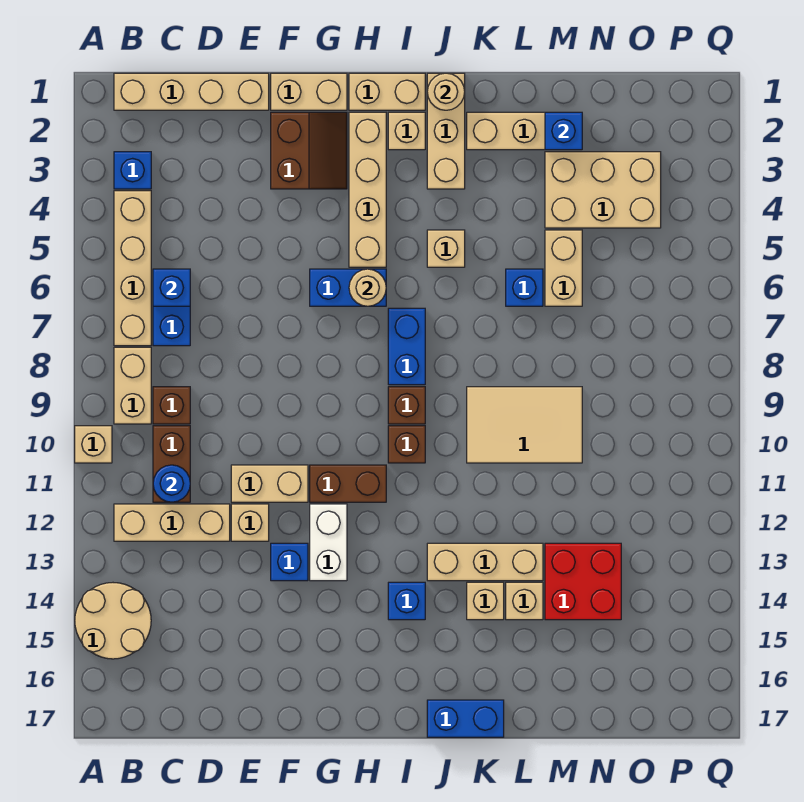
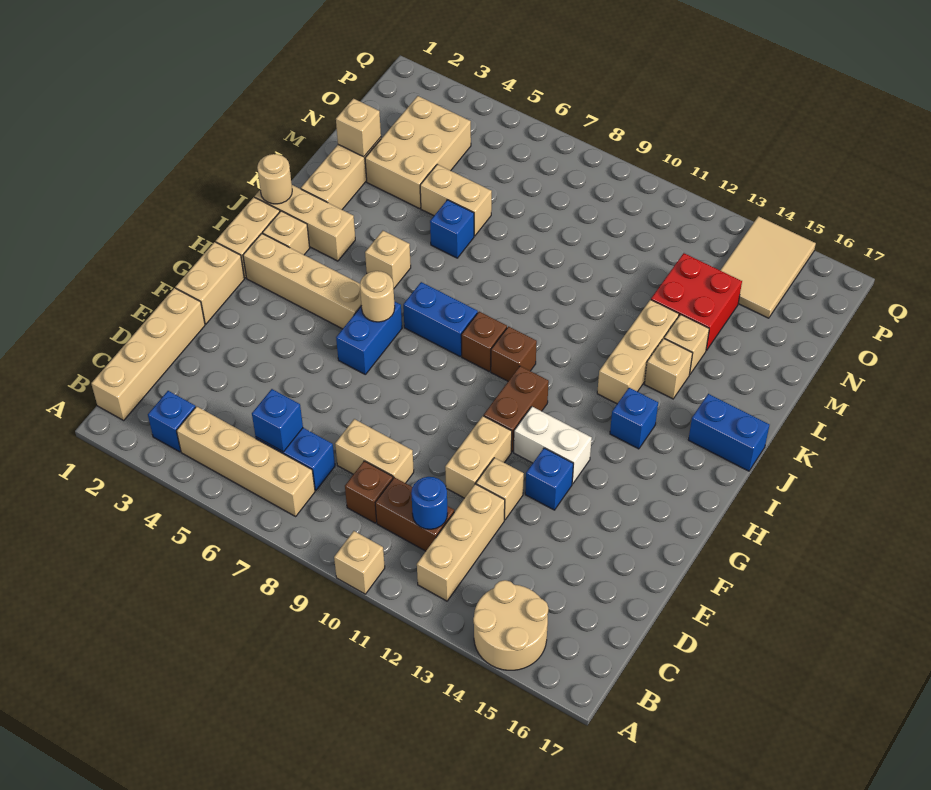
tan brick B8:B9 level 1 -> tan brick D8:D9 level 1
brown slope F2:G3 level 1 top F -> none
blue brick J17:K17 level 1 -> blue brick J16:J17 level 1
tan tile K9:M10 level 1 -> tan tile O14:Q15 level 1
blue brick M2 level 2 -> tan brick M2 level 2

